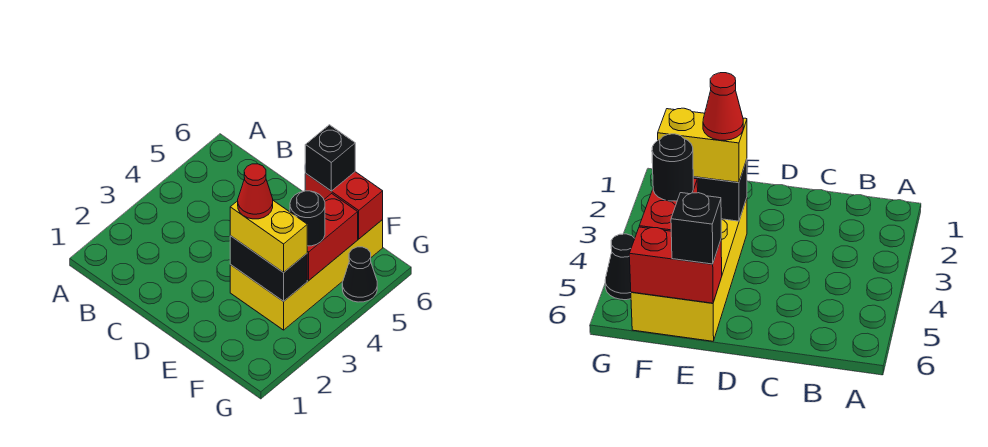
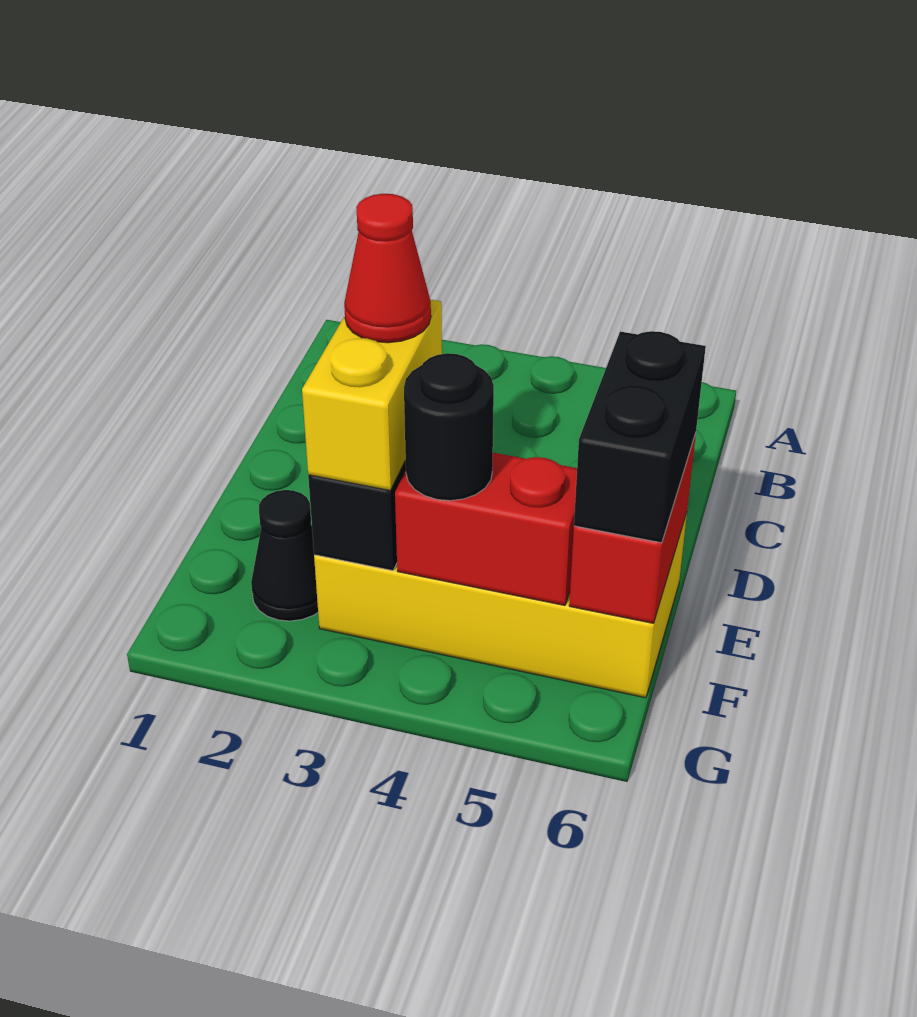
black brick E6 level 3 -> black brick E6:F6 level 3
black cone G5 level 1 -> black cone F2 level 1

